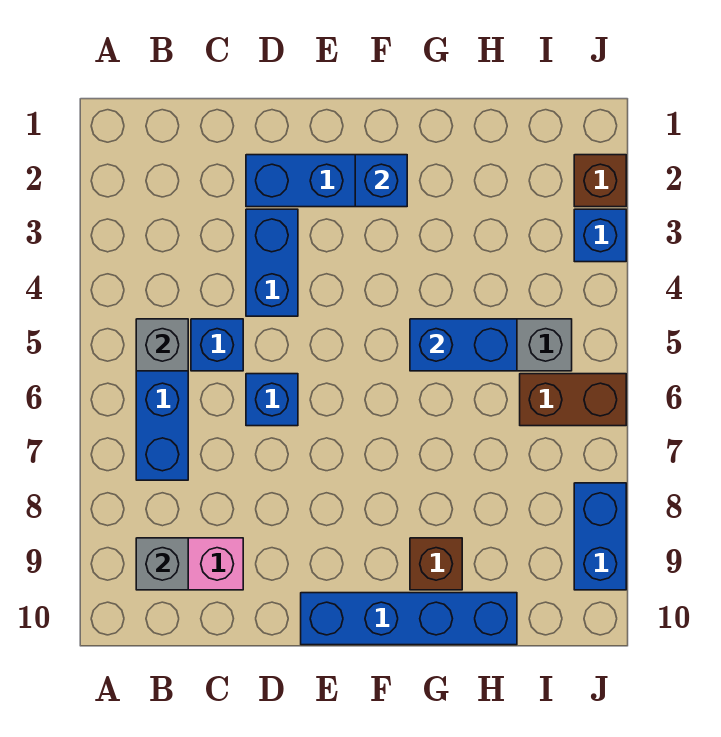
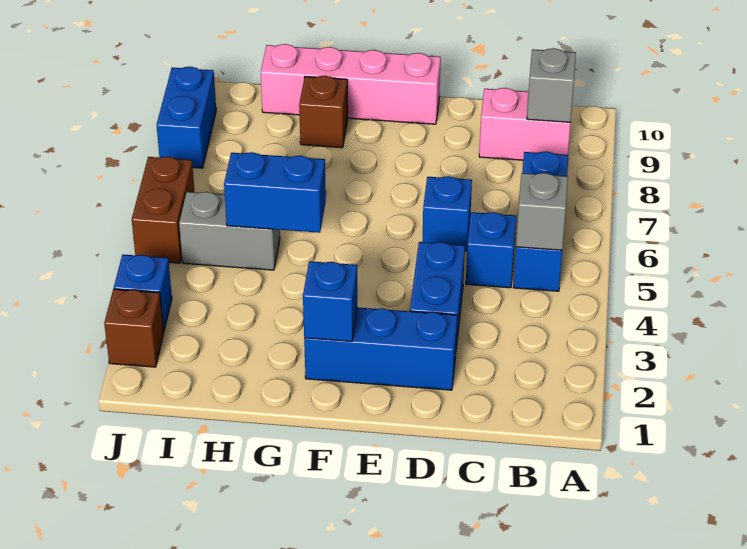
blue brick E10:H10 level 1 -> pink brick E10:H10 level 1
brown brick I6:J6 level 1 -> brown brick J5:J6 level 1

